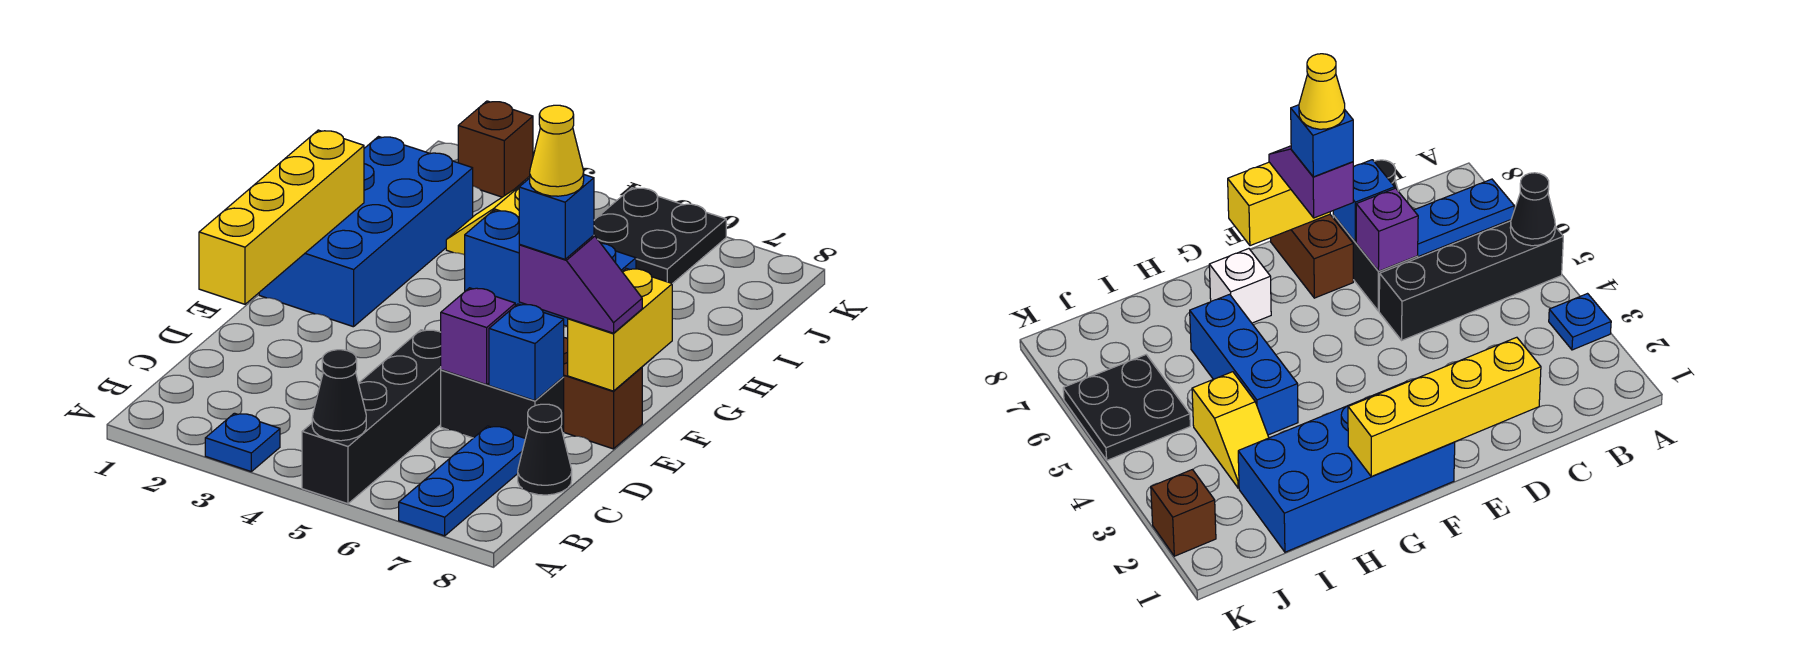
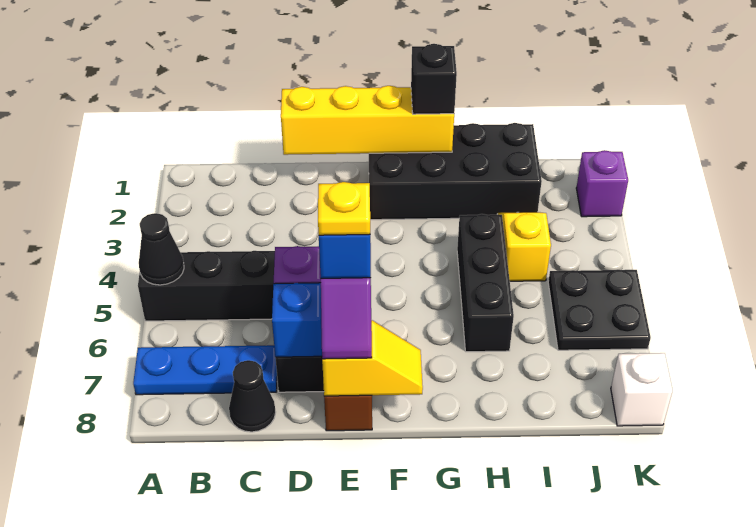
blue plate A3 level 1 -> none
yellow cone E7 level 5 -> yellow plate E7 level 5
yellow brick E8:F8 level 2 -> yellow slope E8:F8 level 2 top E
blue brick F1:I2 level 1 -> black brick F1:I2 level 1
none -> black brick G1 level 3
white brick G7 level 1 -> white brick K8 level 1
blue brick H4:H6 level 1 -> black brick H4:H6 level 1
brown brick K2 level 1 -> purple brick K2 level 1

